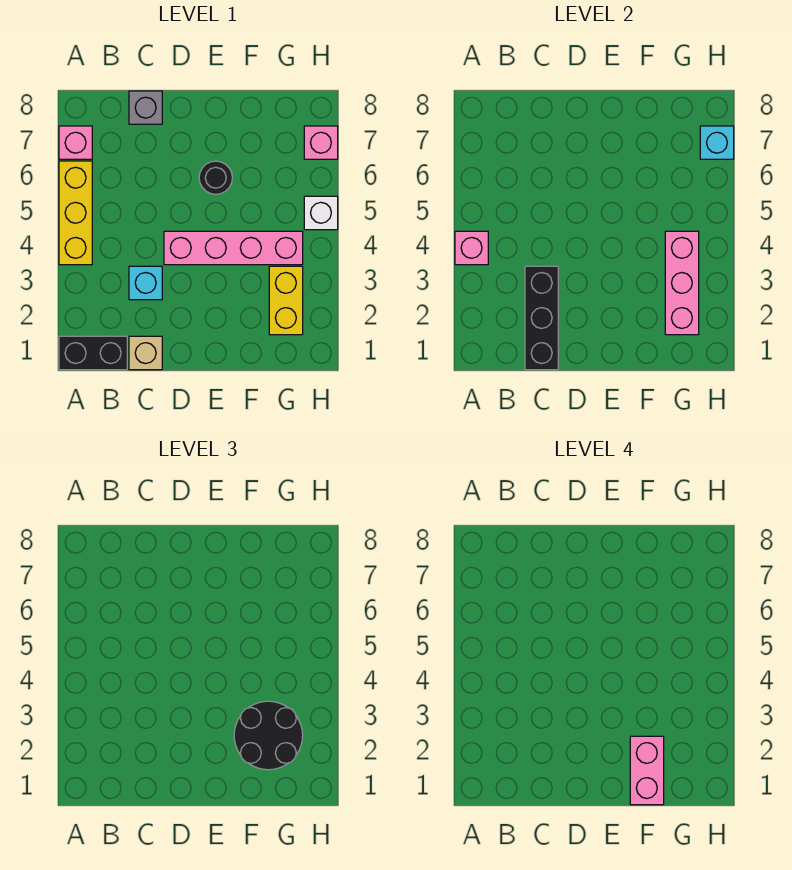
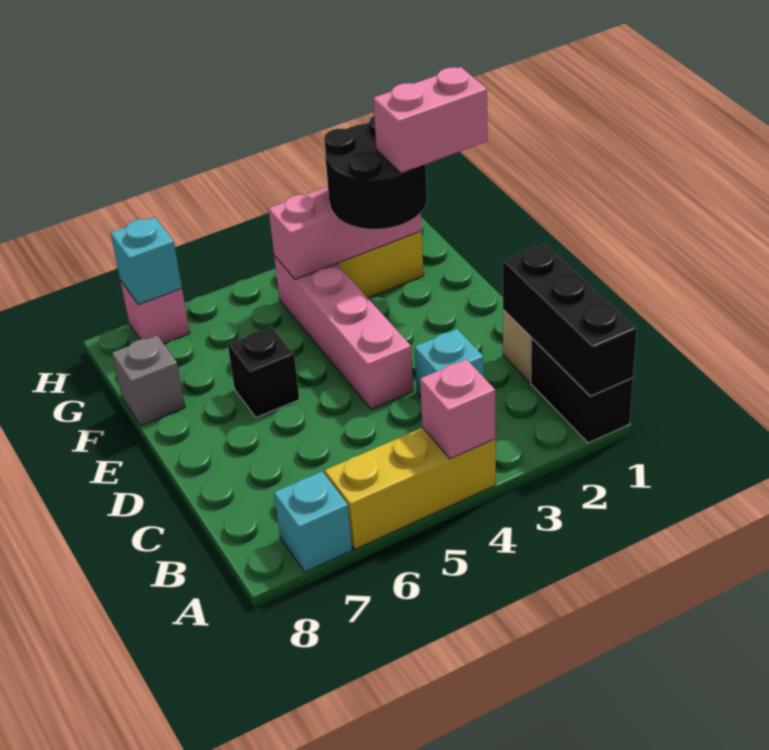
pink brick A7 level 1 -> cyan brick A7 level 1
black brick C1:C3 level 2 -> black brick A1:C1 level 2
grey brick C8 level 1 -> grey brick F8 level 1
black round brick E6 level 1 -> black brick E6 level 1
white brick H5 level 1 -> none

